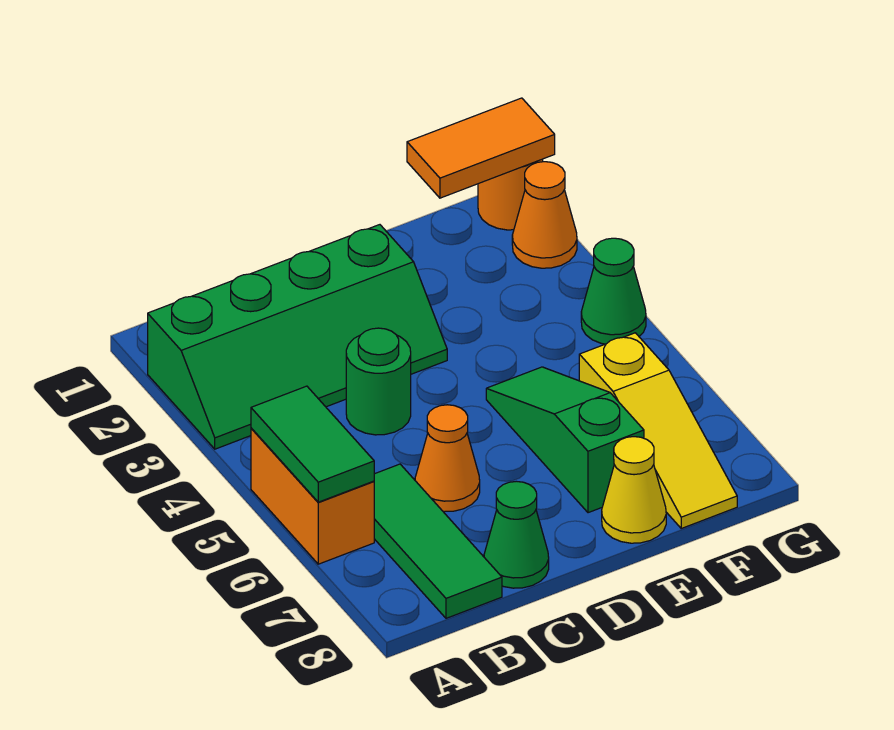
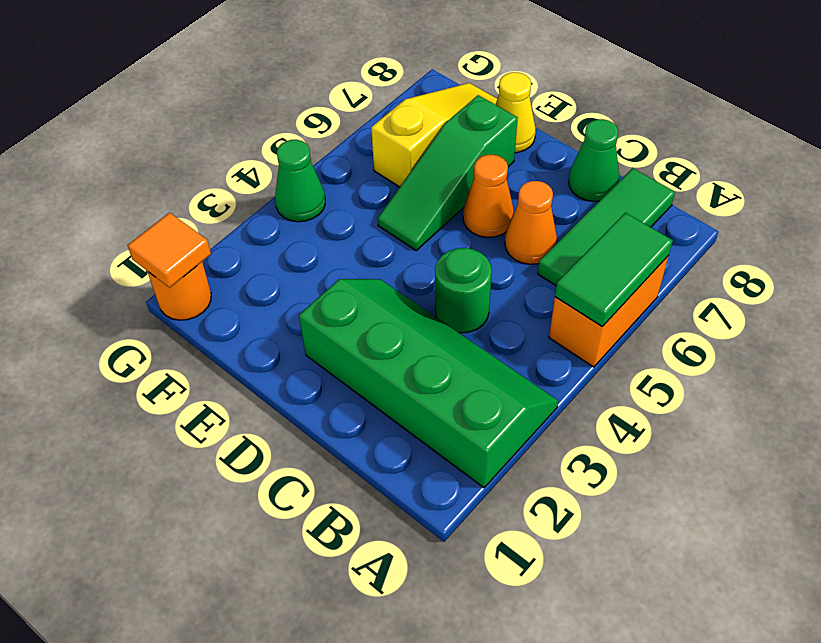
orange tile F1:G1 level 2 -> orange tile G1 level 2
orange cone G2 level 1 -> orange cone D6 level 1

